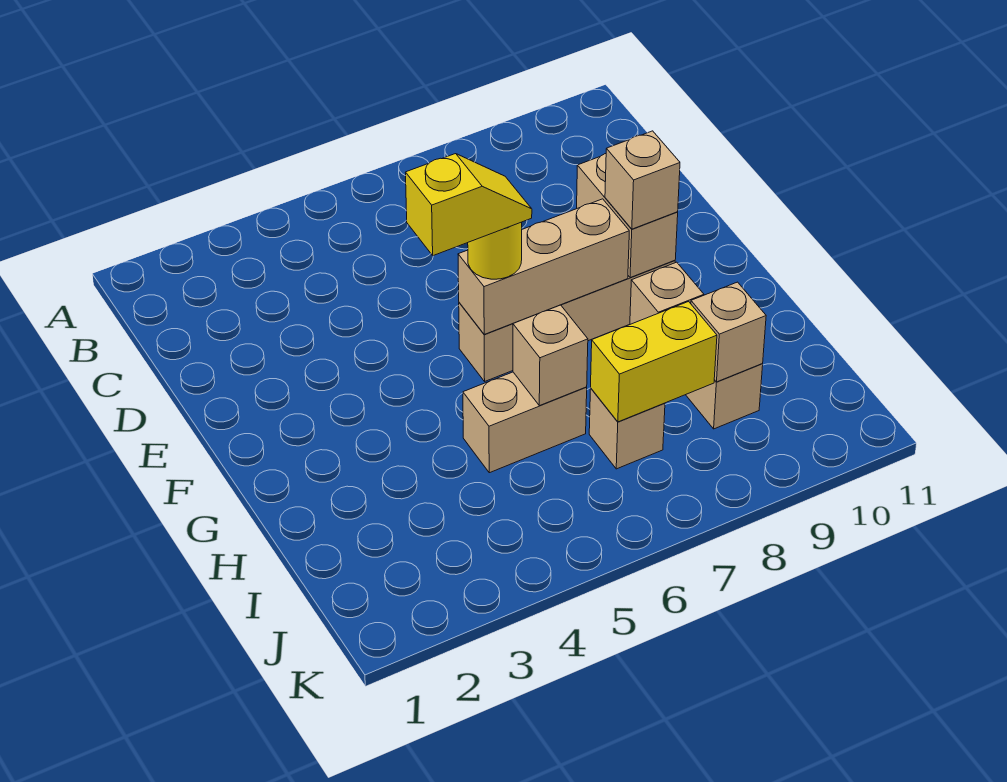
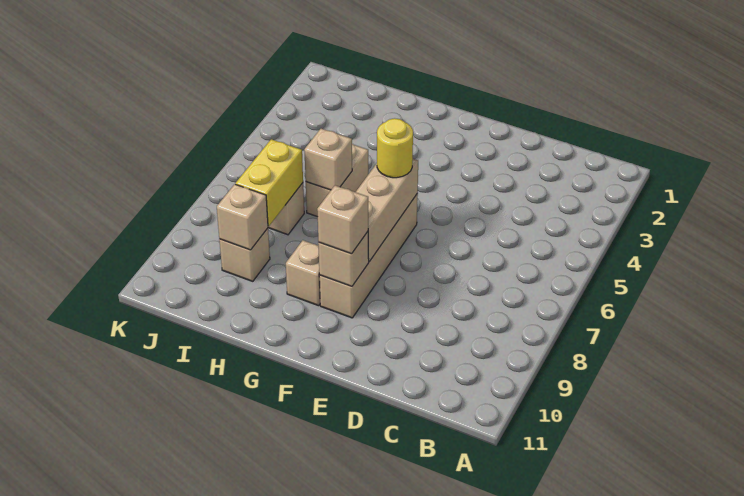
tan brick E9:F9 level 2 -> tan brick F9 level 2
yellow slope F5:F6 level 4 top 5 -> none

